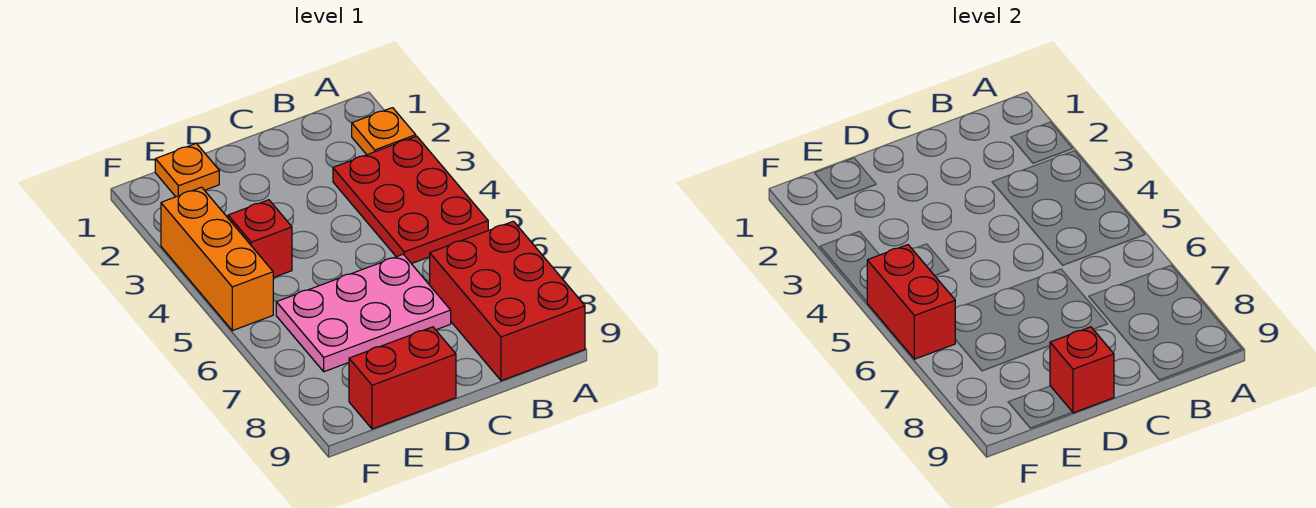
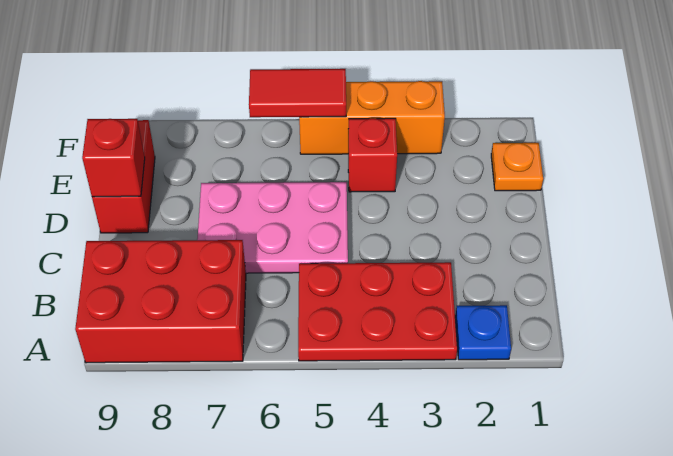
orange plate A2 level 1 -> blue plate A2 level 1
pink plate C6:E7 level 1 -> pink plate C5:D7 level 1
red brick F5:F6 level 2 -> red tile F5:F6 level 2

